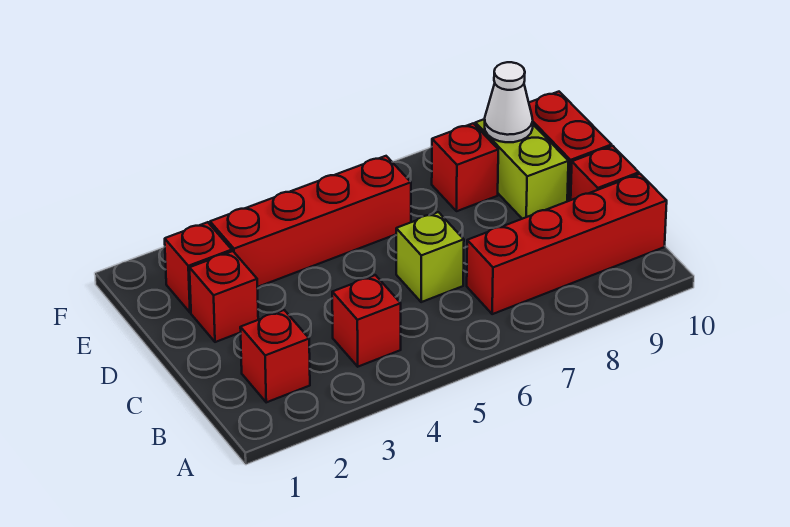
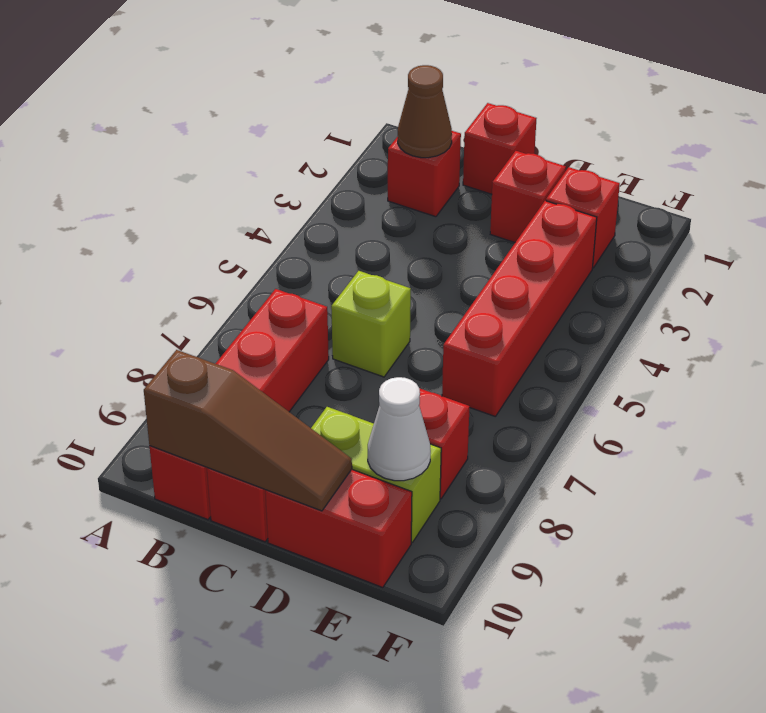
none -> brown cone B2 level 2
red brick B4 level 1 -> red brick C1 level 1
none -> brown slope B10:D10 level 2 top B

